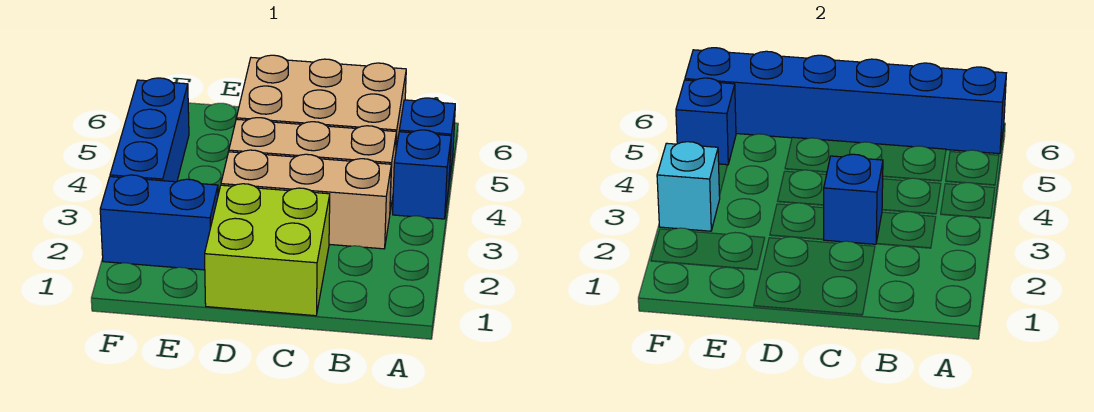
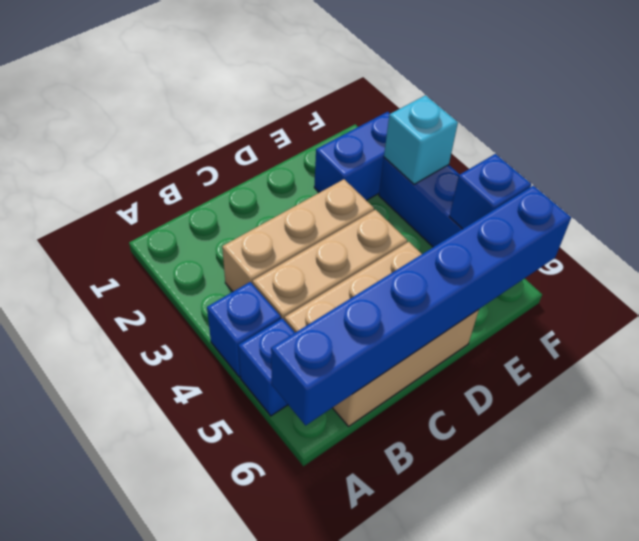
lime brick C1:D2 level 1 -> none
blue brick C3 level 2 -> none

